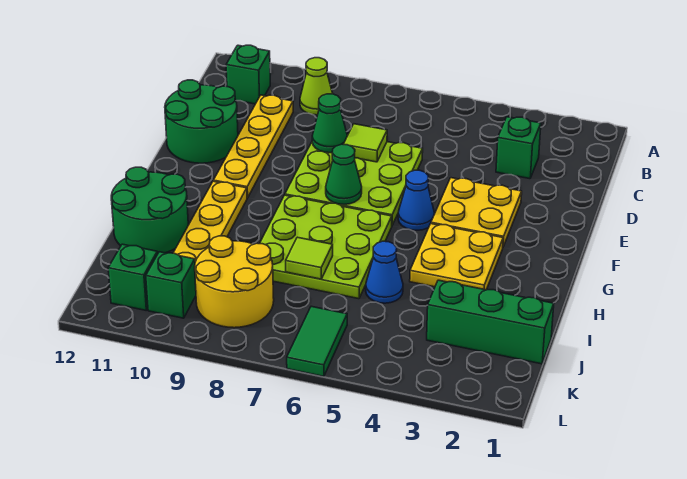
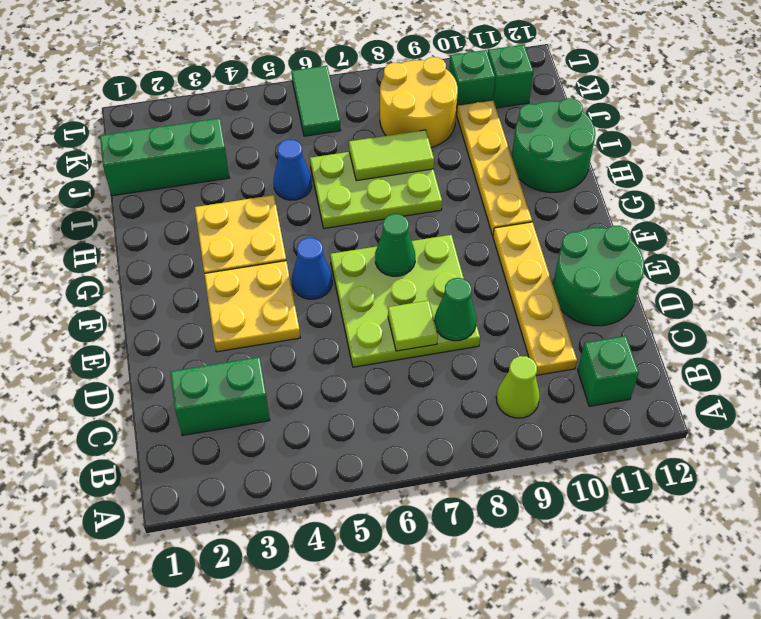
green brick C3 level 1 -> green brick C2:C3 level 1
lime plate G6:I8 level 1 -> lime plate H6:I8 level 1
lime tile I7 level 2 -> lime tile I7:I8 level 2

